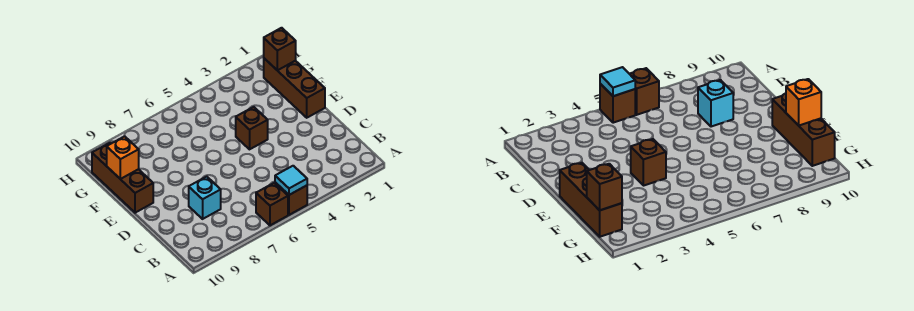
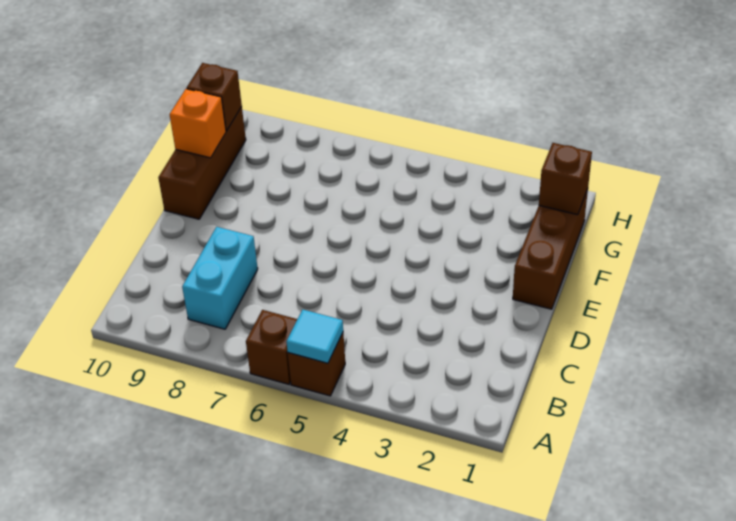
cyan brick C8 level 1 -> cyan brick B8:C8 level 1
brown brick E4 level 1 -> brown brick G10 level 2

